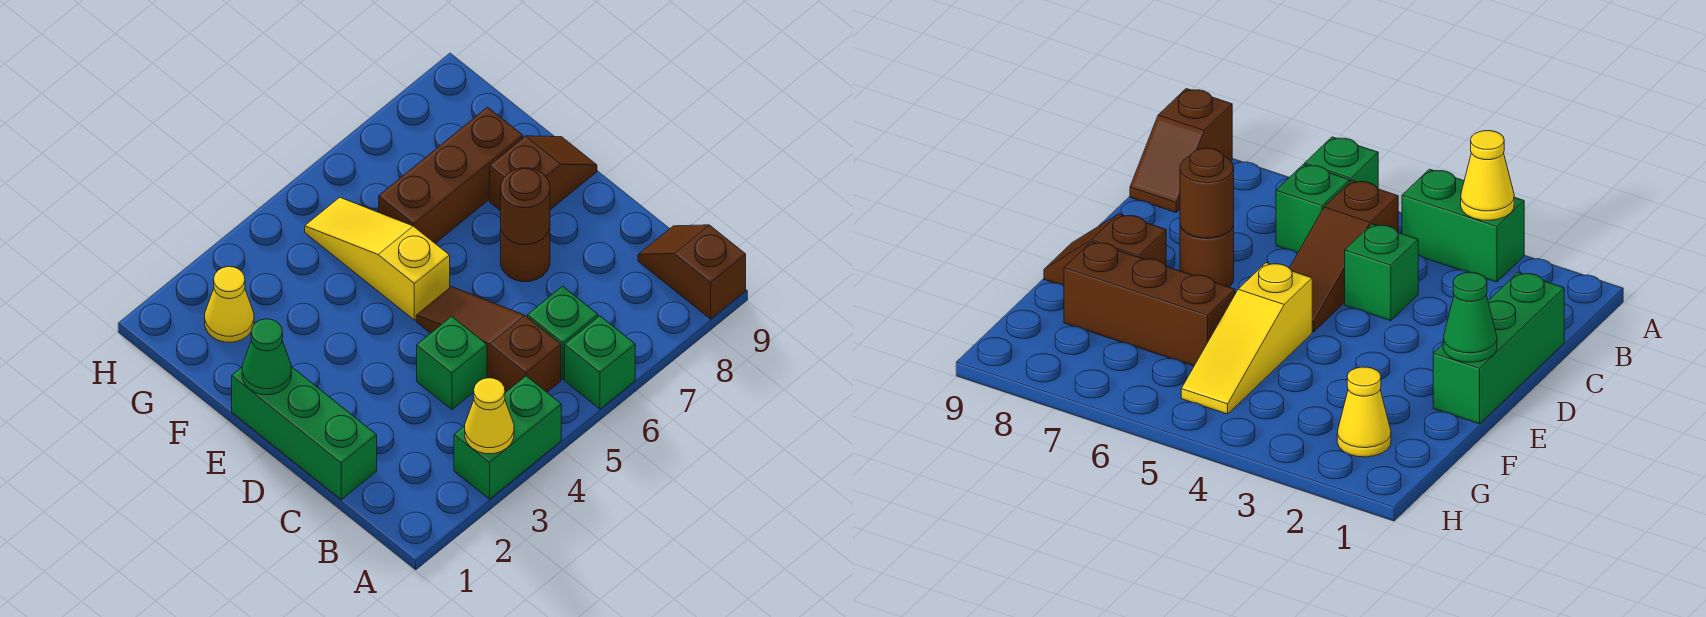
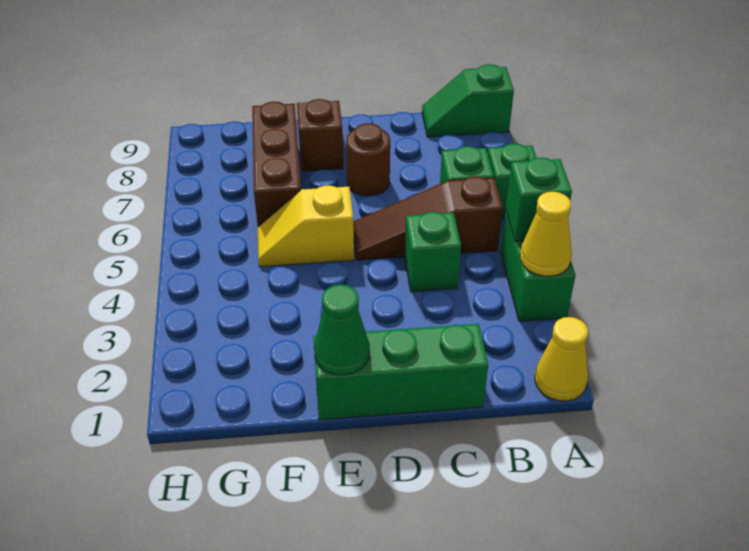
none -> green brick A4 level 2
brown slope A9:B9 level 1 top A -> green slope A9:B9 level 1 top A
brown round brick D7 level 2 -> none
yellow slope E5:G5 level 1 top E -> yellow slope E5:F5 level 1 top E
yellow cone G2 level 1 -> yellow cone A1 level 1

